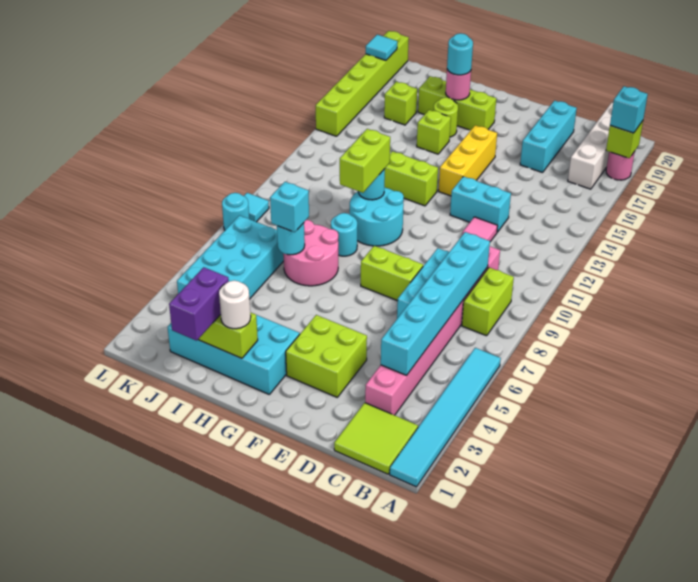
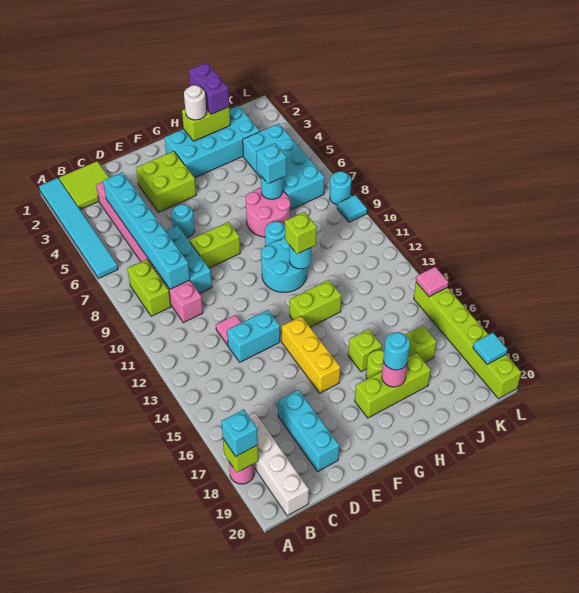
none -> cyan round brick E6 level 1
lime brick H10:H11 level 3 -> lime brick H11 level 3
none -> pink tile L15 level 2

